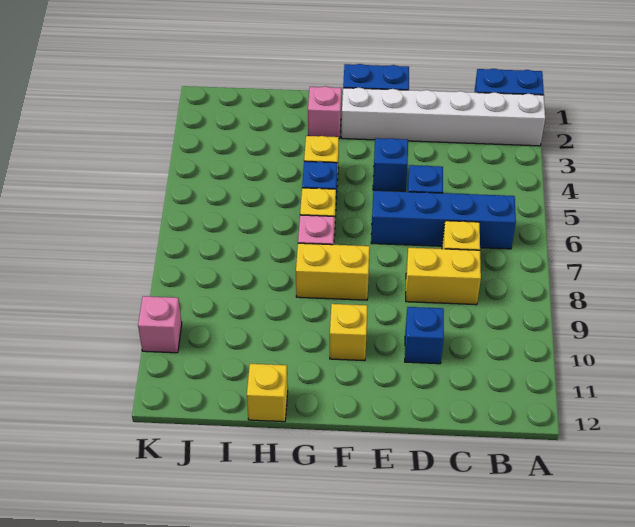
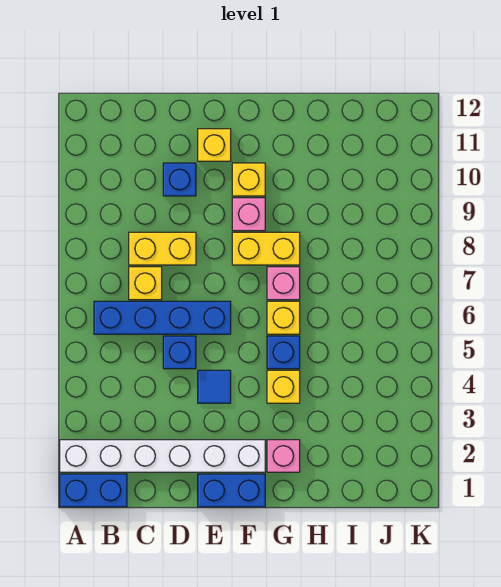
blue brick E4 level 1 -> blue tile E4 level 1
yellow brick H12 level 1 -> yellow brick E11 level 1
pink brick K10 level 1 -> pink brick F9 level 1

